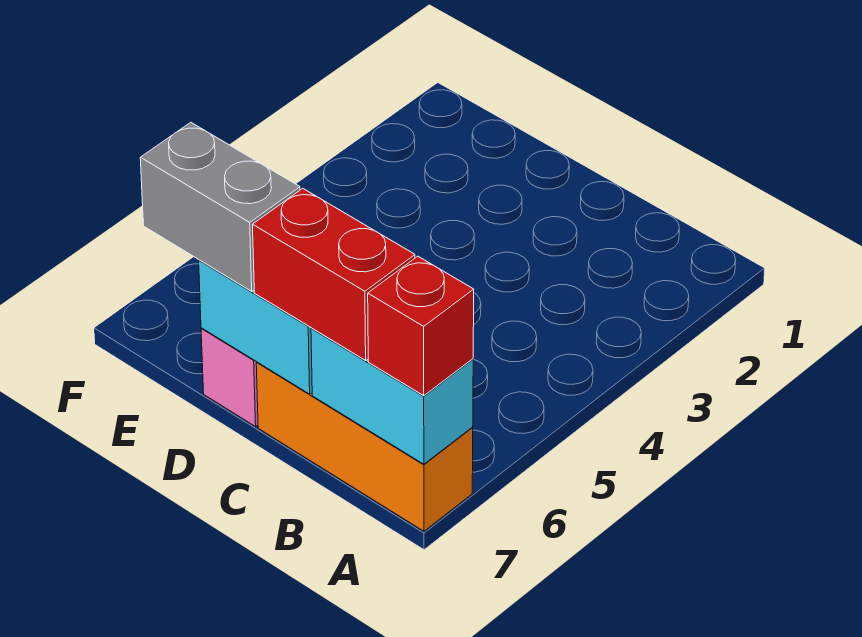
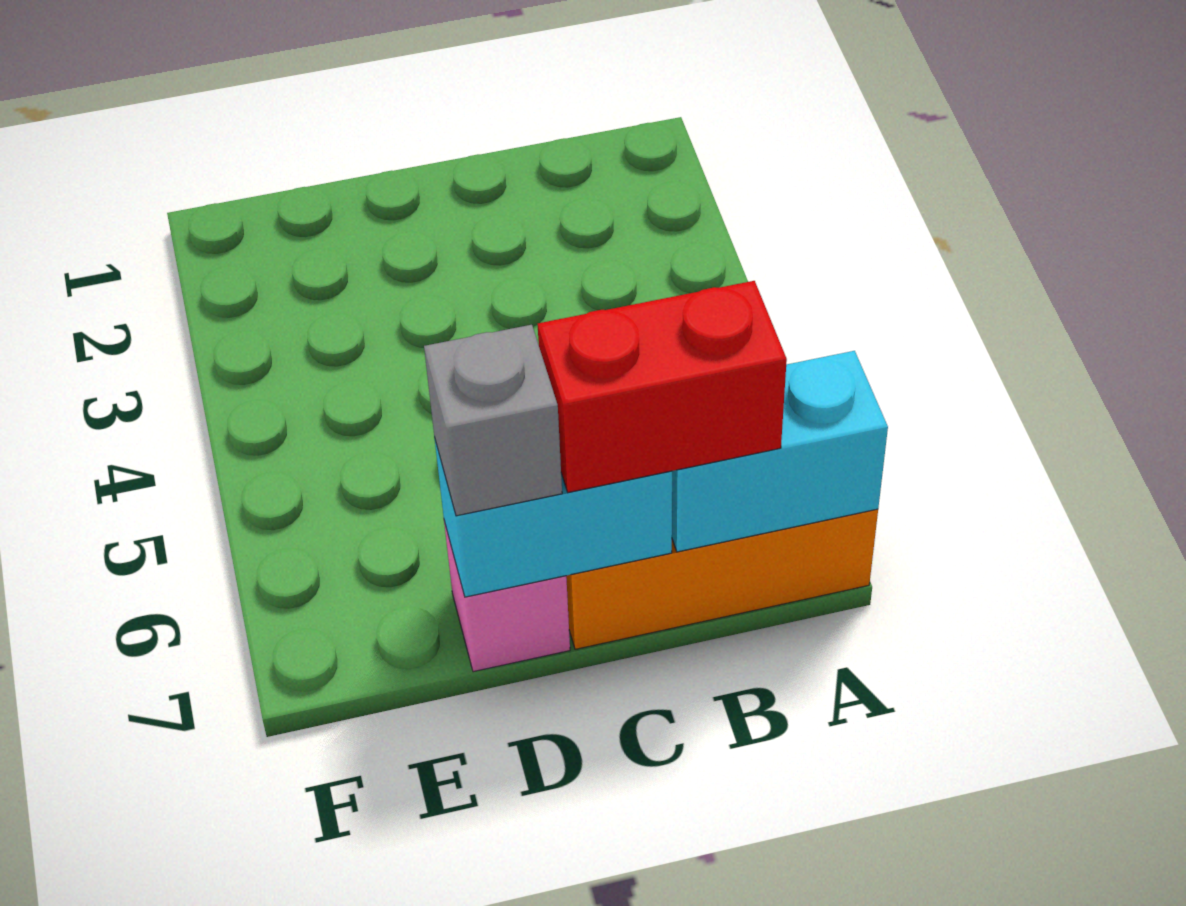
red brick A7 level 3 -> none
grey brick D7:E7 level 3 -> grey brick D7 level 3

